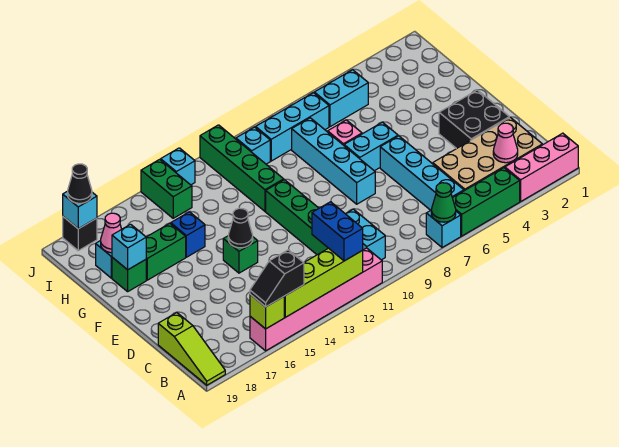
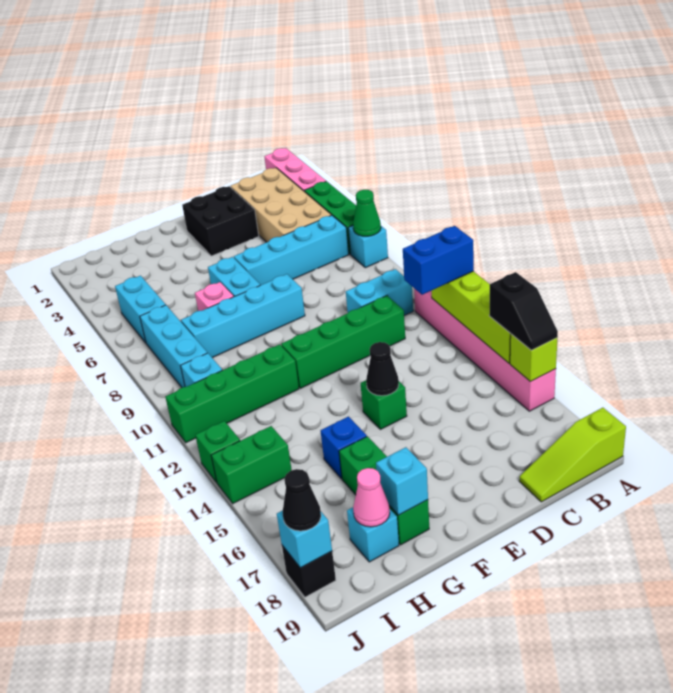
lime slope A19:C19 level 1 top C -> lime slope A19:C19 level 1 top A
pink cone B3 level 2 -> none
cyan brick J13 level 1 -> green brick J13 level 1

